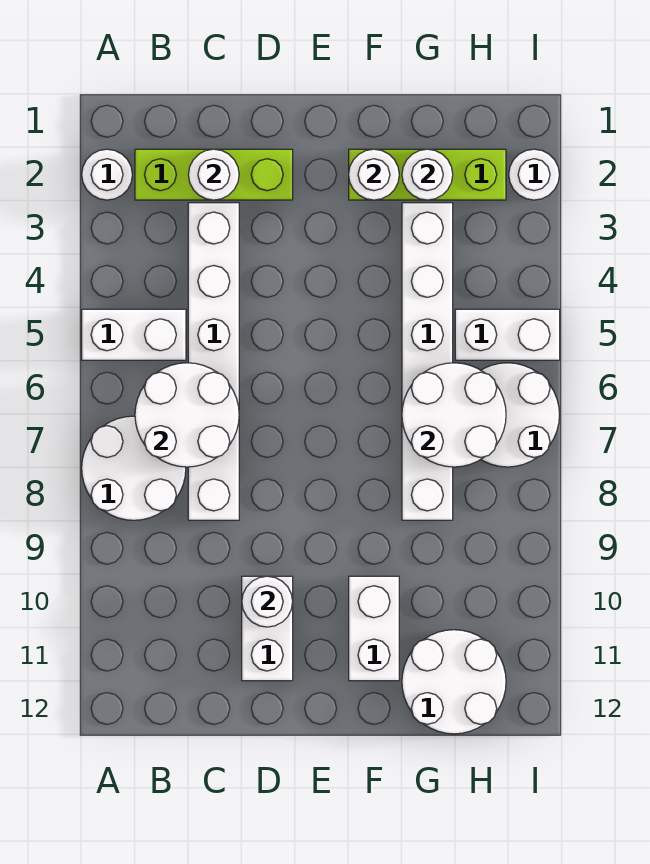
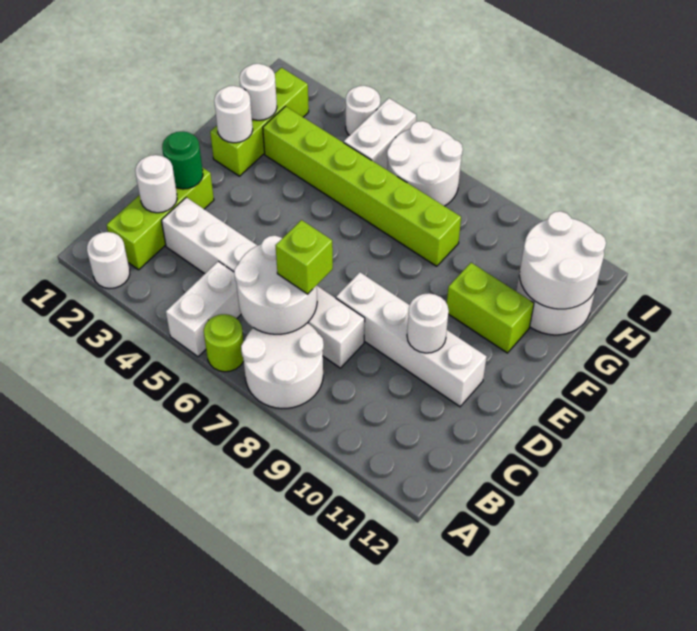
none -> lime round brick A6 level 1
none -> lime brick C7 level 3
none -> green round brick D2 level 2
white brick D10:D11 level 1 -> white brick D8:D11 level 1
white brick F10:F11 level 1 -> lime brick F10:F11 level 1
white brick G3:G8 level 1 -> lime brick G3:G8 level 1
white round brick G6:H7 level 2 -> white round brick G11:H12 level 2
white round brick I2 level 1 -> white round brick I4 level 1

